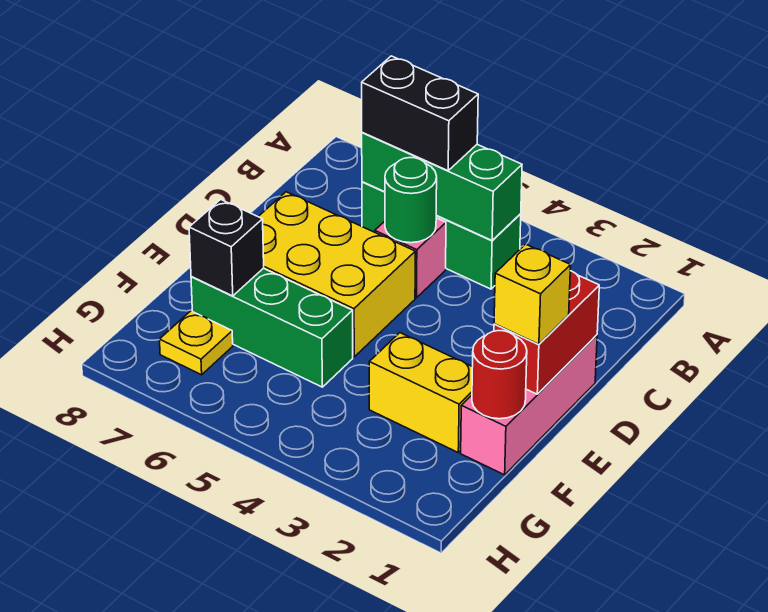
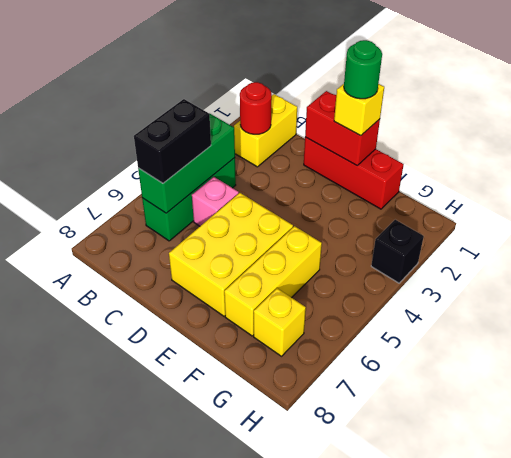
green round brick C5 level 2 -> green round brick E1 level 4
pink brick D1:F1 level 1 -> red brick D1:F1 level 1
red round brick F1 level 2 -> red round brick B2 level 2
yellow brick F2:F3 level 1 -> yellow brick B1:B2 level 1
green brick F5:F7 level 1 -> yellow brick F5:F7 level 1
black brick F7 level 2 -> black brick H3 level 1
yellow plate G7 level 1 -> yellow brick G7 level 1

